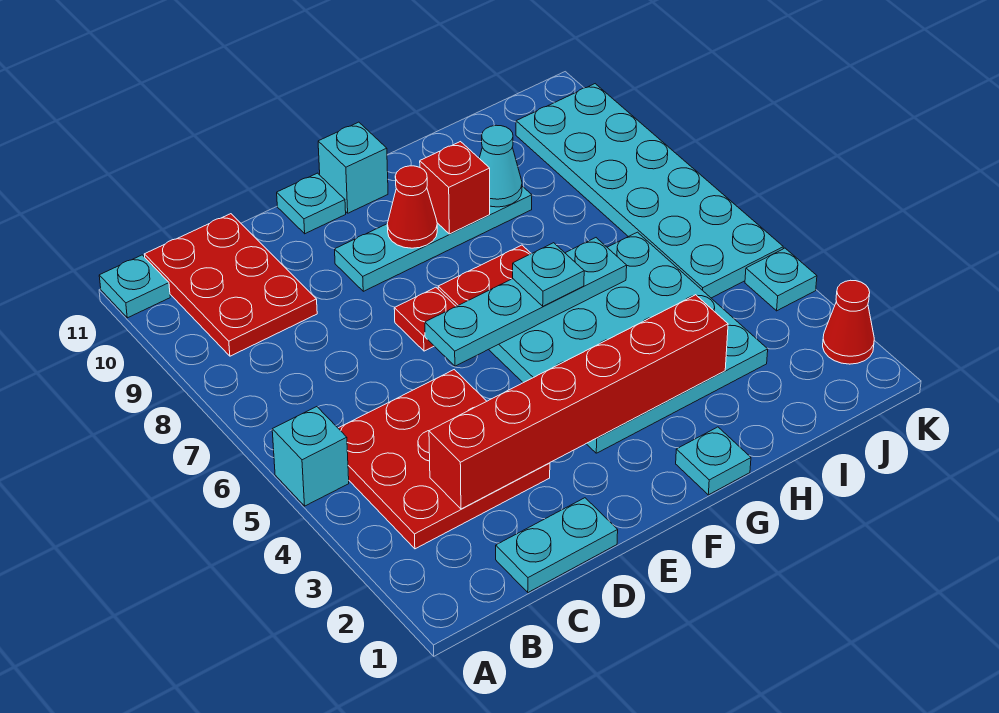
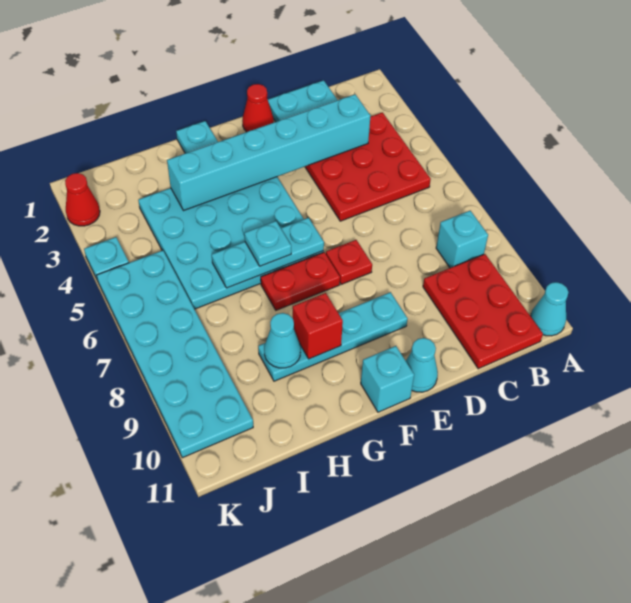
cyan brick A5 level 1 -> cyan brick B8 level 1
cyan plate A11 level 1 -> cyan cone A11 level 1
red brick C3:H3 level 2 -> cyan brick C3:H3 level 2
cyan plate E6:H6 level 2 -> cyan plate F6:H6 level 2
cyan plate E11 level 1 -> cyan cone E11 level 1
red cone F9 level 2 -> red cone E1 level 1

